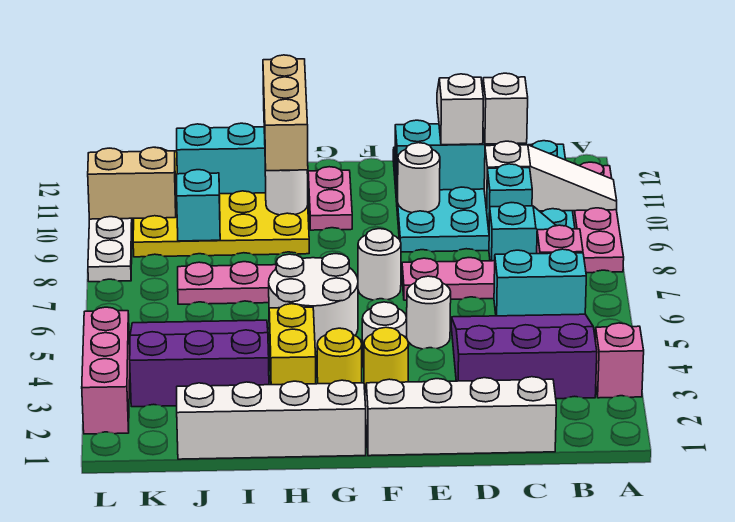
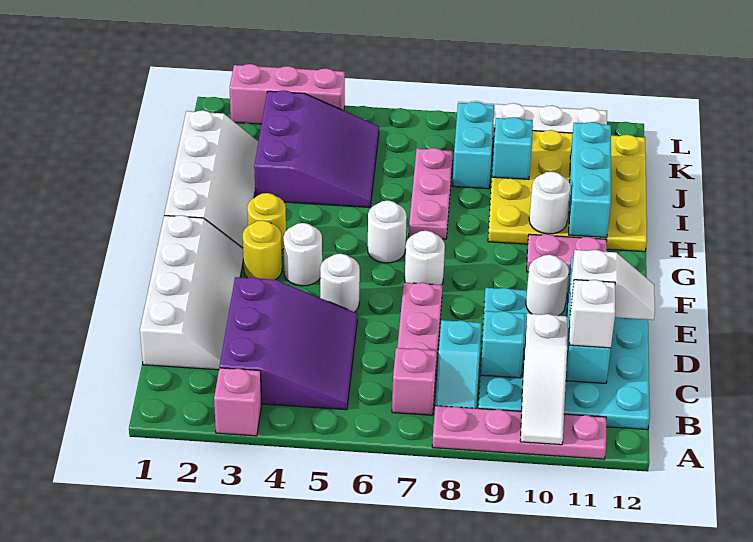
cyan brick B6:C6 level 1 -> cyan brick J8:K8 level 1
white round brick G5:H6 level 1 -> white round brick G6 level 1
yellow brick H3:H4 level 1 -> none
tan brick H10:H12 level 3 -> none
tan brick K10:L10 level 2 -> none

